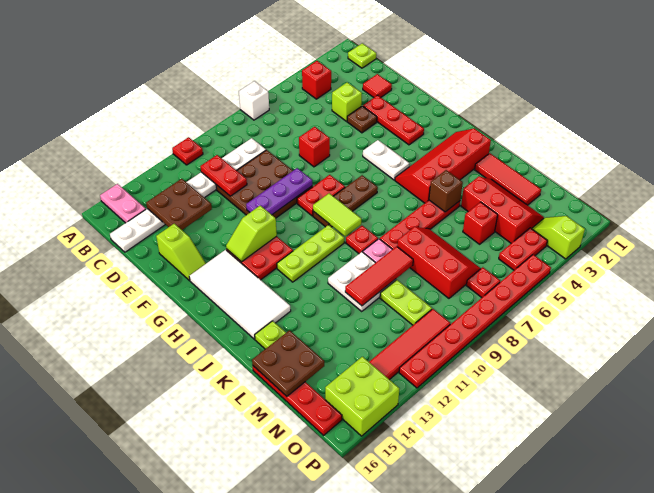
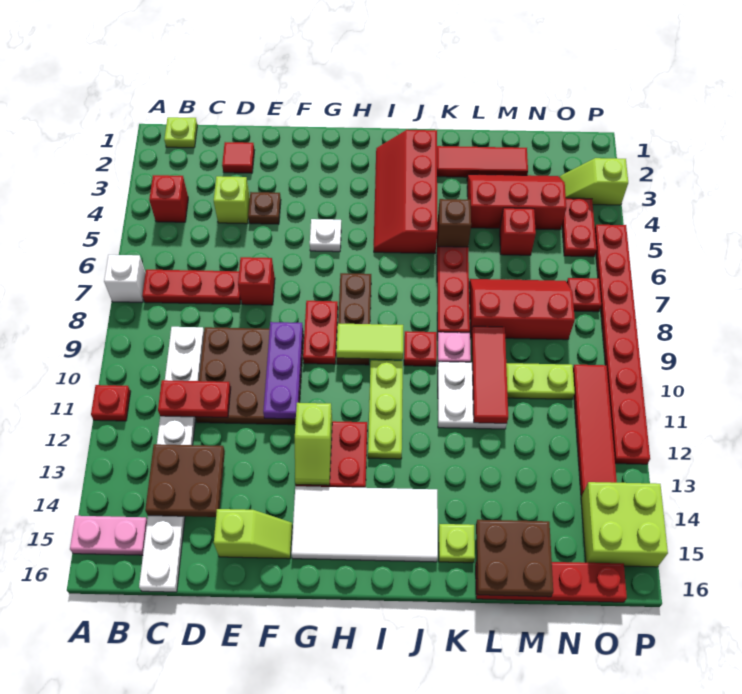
red plate E3:G3 level 1 -> red plate B7:D7 level 1
white plate G5:H5 level 1 -> white plate G5 level 1

